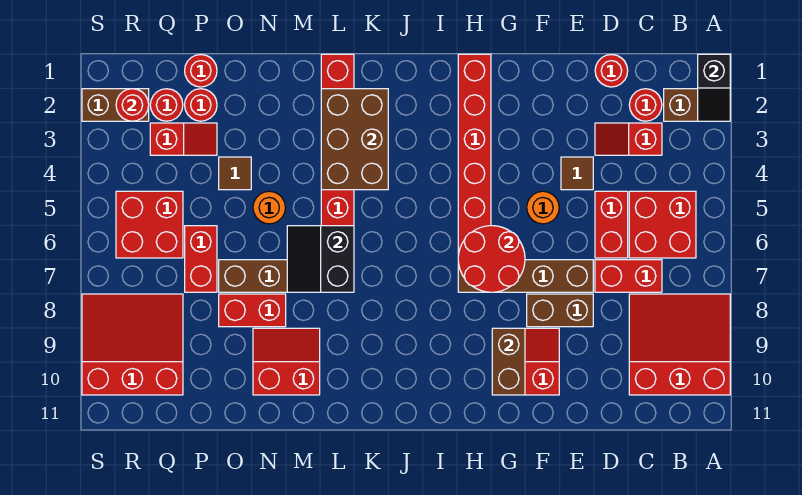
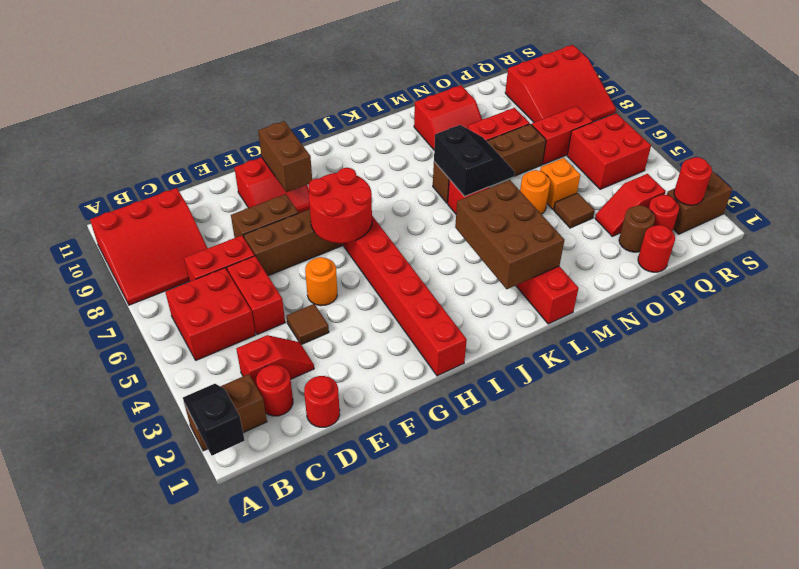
none -> orange brick O5 level 1
red round brick P2 level 1 -> brown round brick P2 level 1
red brick P6:P7 level 1 -> red brick P7:Q7 level 1

